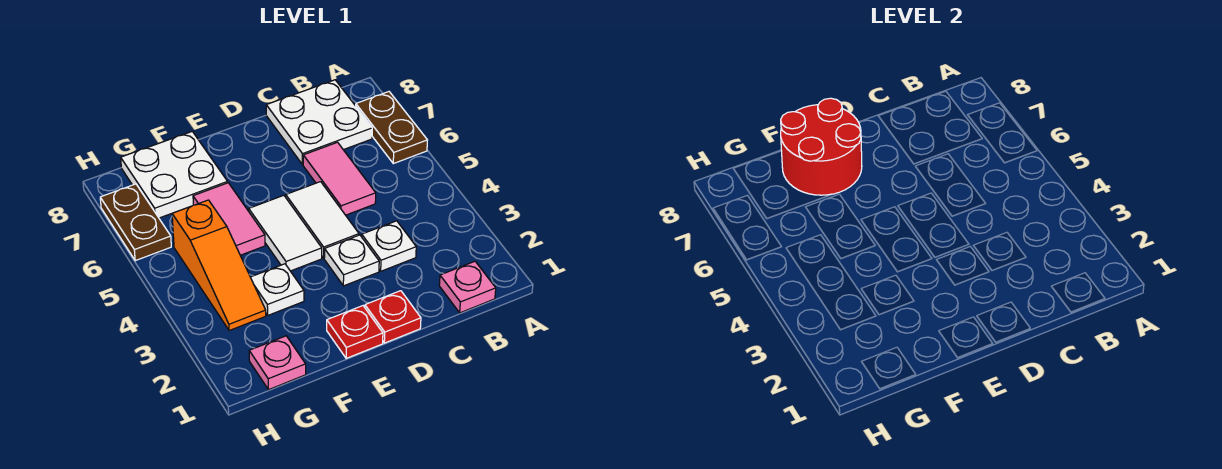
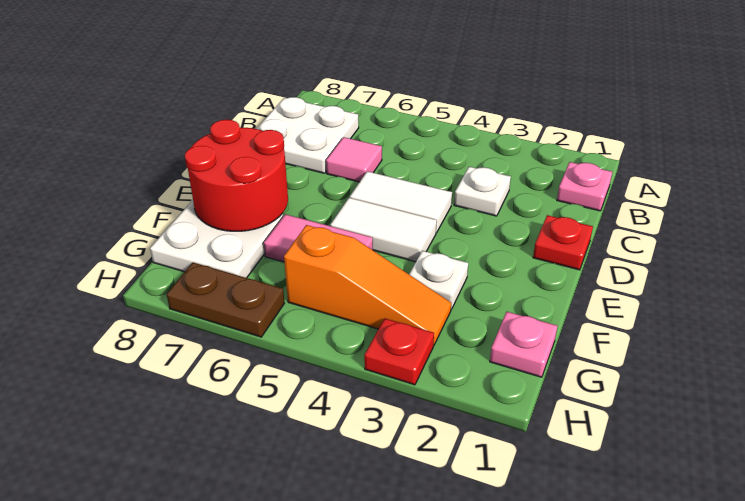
brown plate A6:A7 level 1 -> none
pink tile C5:C6 level 1 -> pink tile C6 level 1
white plate D3 level 1 -> none
red plate E1 level 1 -> red plate H3 level 1

